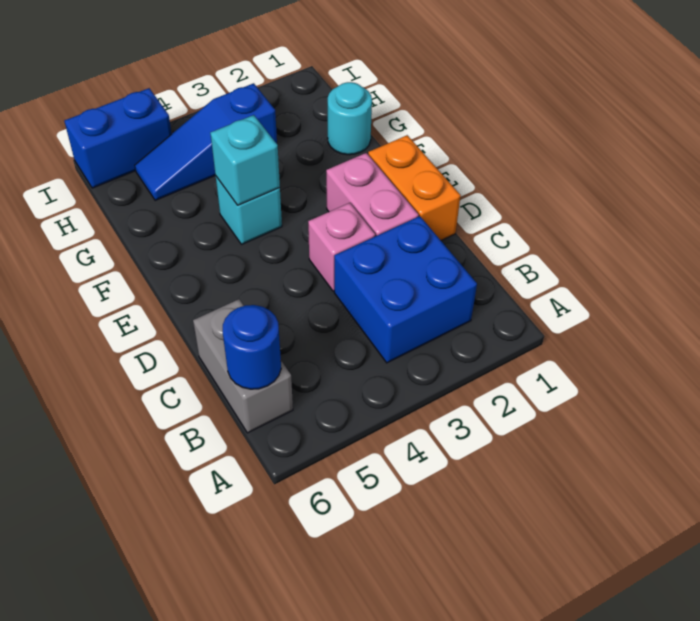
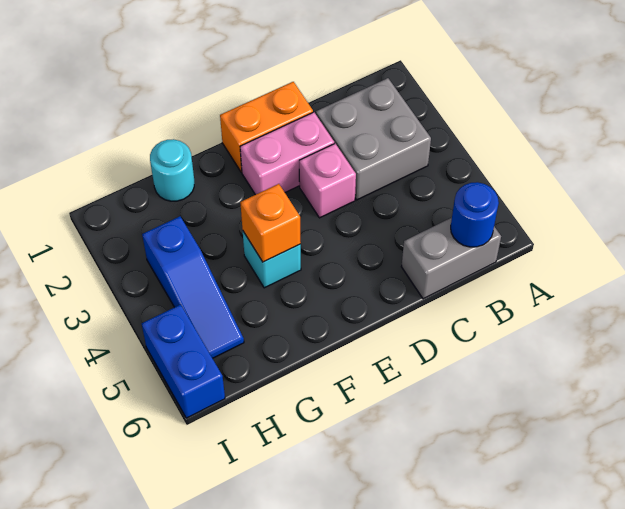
blue brick B2:C3 level 1 -> grey brick B2:C3 level 1
cyan brick F4 level 2 -> orange brick F4 level 2

